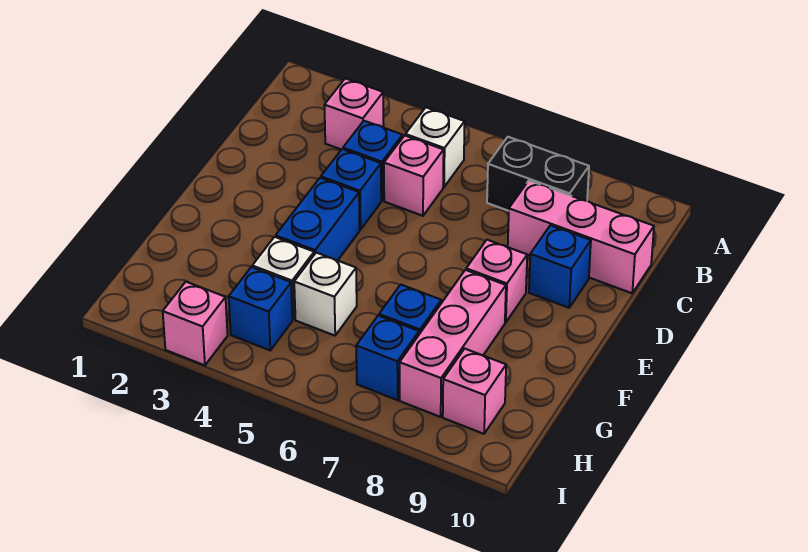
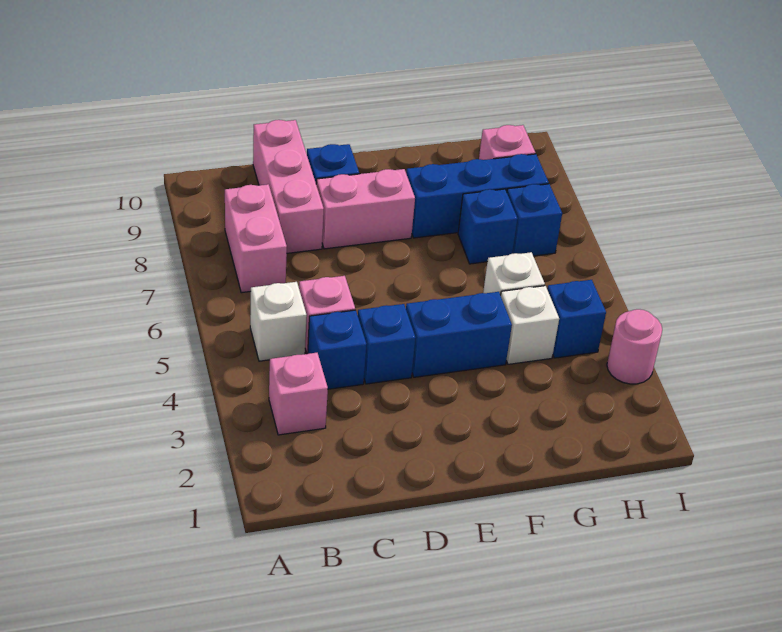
black brick B7:B8 level 1 -> pink brick B7:B8 level 1
pink brick E8 level 1 -> pink brick D8:E8 level 1
pink brick F8:H8 level 1 -> blue brick F8:H8 level 1
pink brick I3 level 1 -> pink round brick I3 level 1

